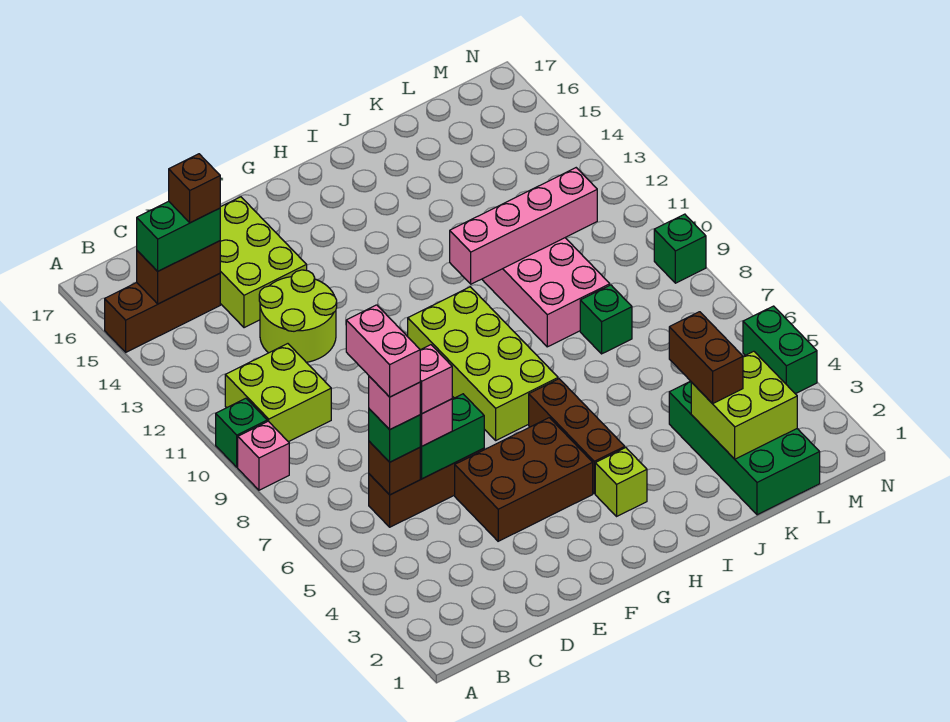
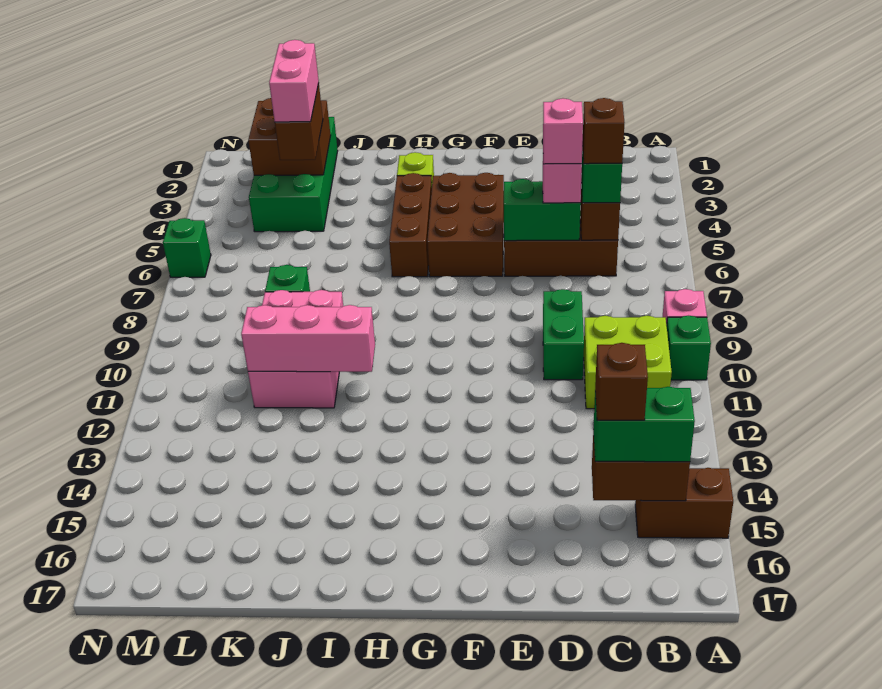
brown brick A15:C15 level 1 -> brown brick A15:B15 level 1
pink brick C6 level 4 -> brown brick C6 level 4
pink brick C6:C7 level 5 -> pink brick K3:K4 level 4
lime round brick D12:E13 level 1 -> none
lime brick D14:E16 level 1 -> none
brown brick E4:G5 level 1 -> brown brick F4:G6 level 1
lime brick G7:H10 level 1 -> none
pink brick I11:L11 level 2 -> pink brick I11:K11 level 2
lime brick K2:L3 level 2 -> brown brick K2:L3 level 2
green brick N4:N5 level 1 -> green brick D9:D10 level 1
green brick N9 level 1 -> green brick N6 level 1

